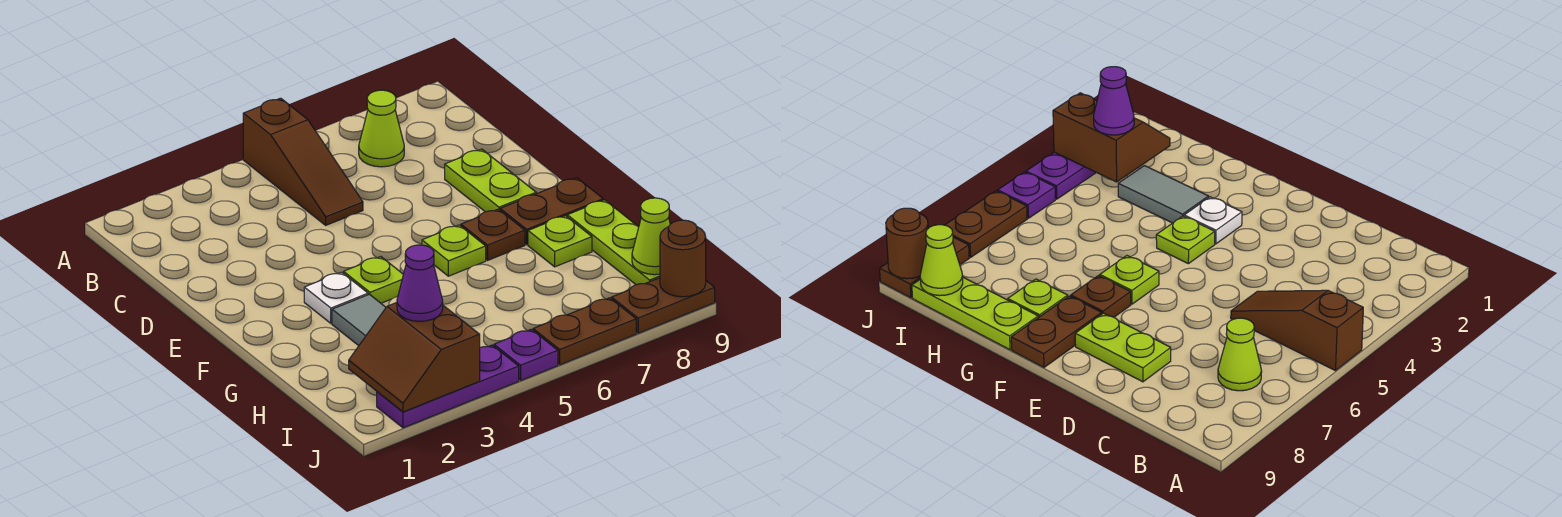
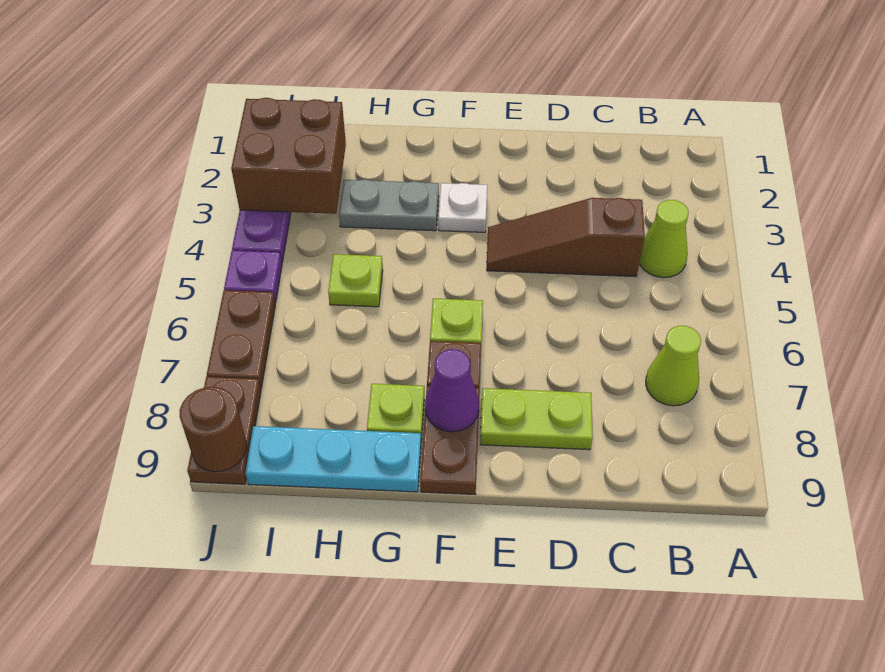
brown slope A5:C5 level 1 top A -> brown slope C4:E4 level 1 top C
lime plate F4 level 1 -> lime plate H5 level 1
grey tile G3:H3 level 1 -> grey plate G3:H3 level 1
lime plate G9:I9 level 1 -> cyan plate G9:I9 level 1
brown slope I2:J3 level 2 top 3 -> brown brick I2:J3 level 2
purple cone I3 level 3 -> purple cone F8 level 2
lime cone I9 level 2 -> lime cone B4 level 1

